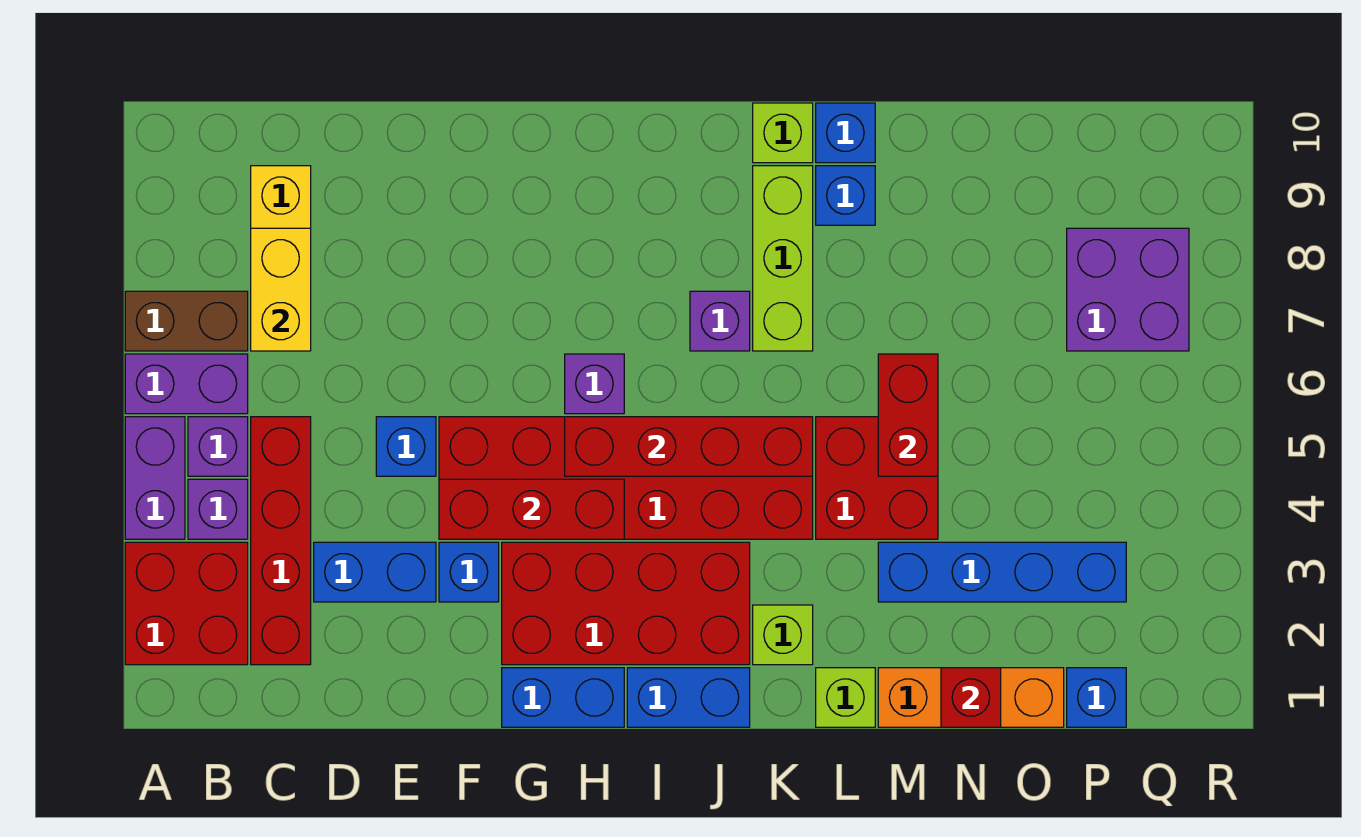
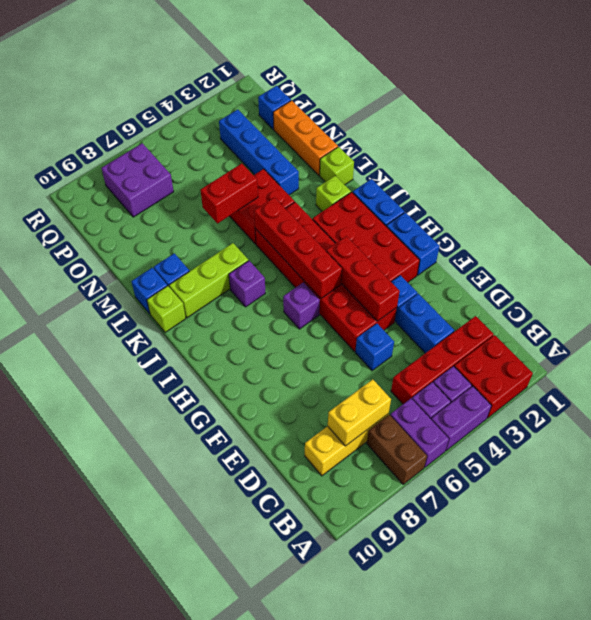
red brick N1 level 2 -> none

